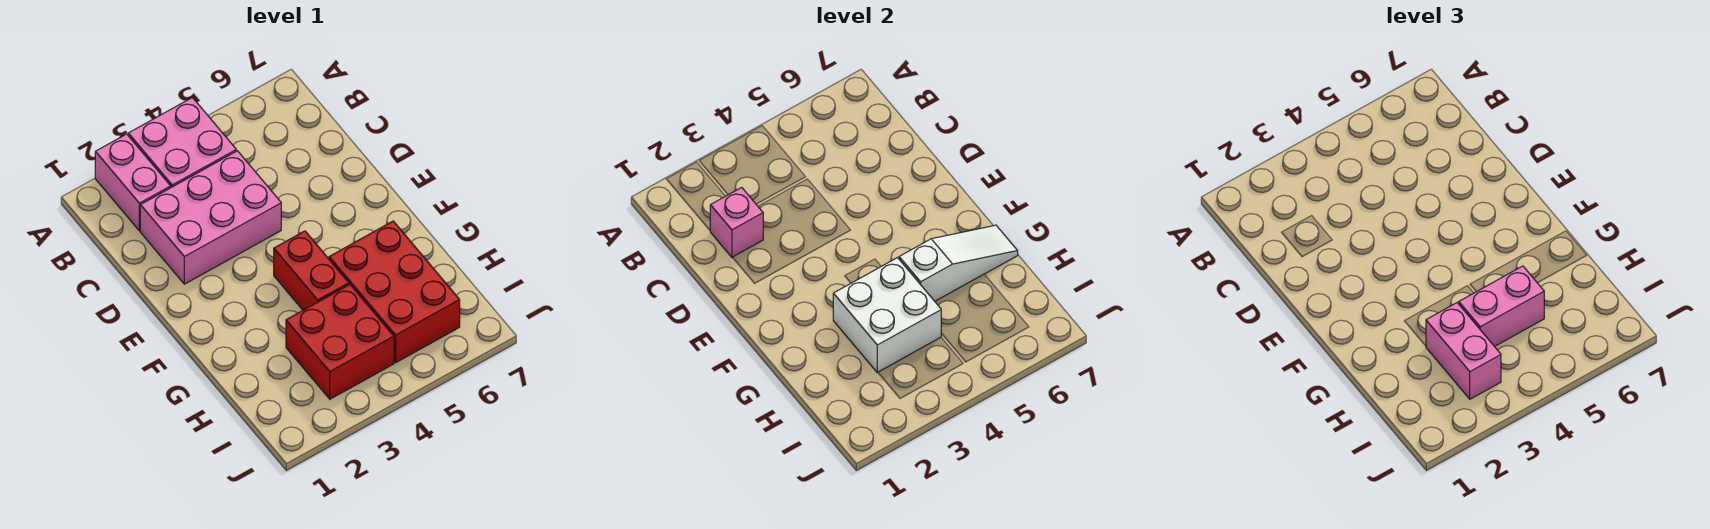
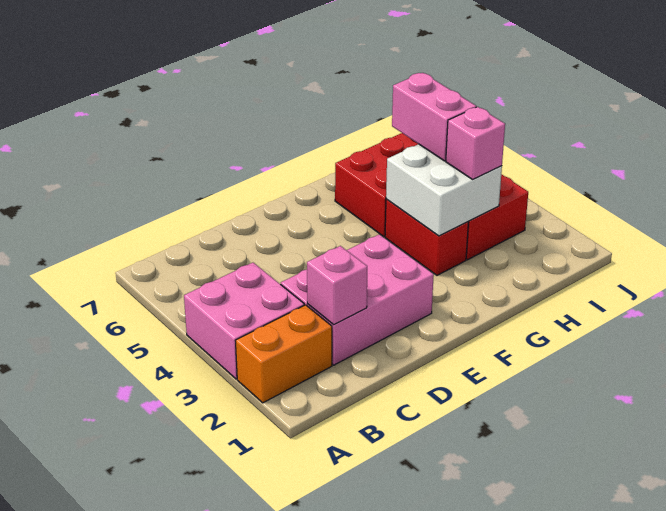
pink brick A2:B2 level 1 -> orange brick A2:B2 level 1
pink brick C2:D4 level 1 -> pink brick C2:E3 level 1
red brick F4:G4 level 1 -> red brick G3:G4 level 1
white slope G5:G7 level 2 top 5 -> none
pink brick H3:I3 level 3 -> pink brick H3 level 3

